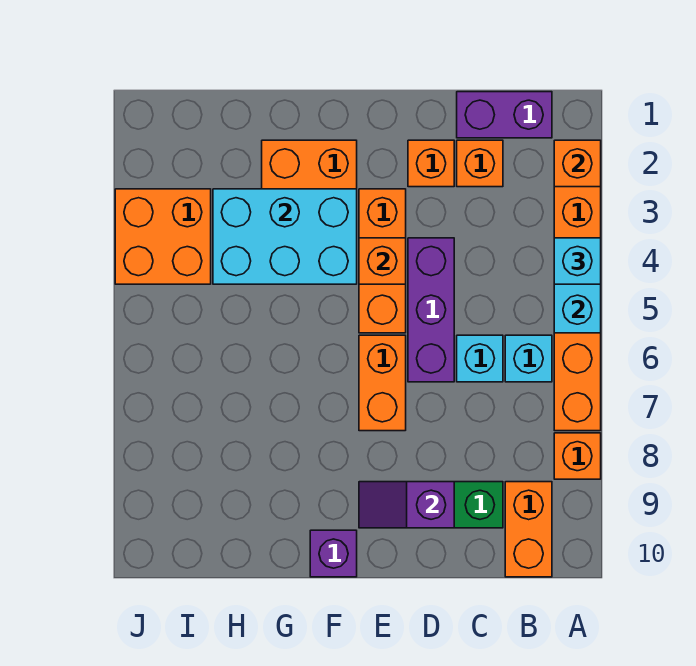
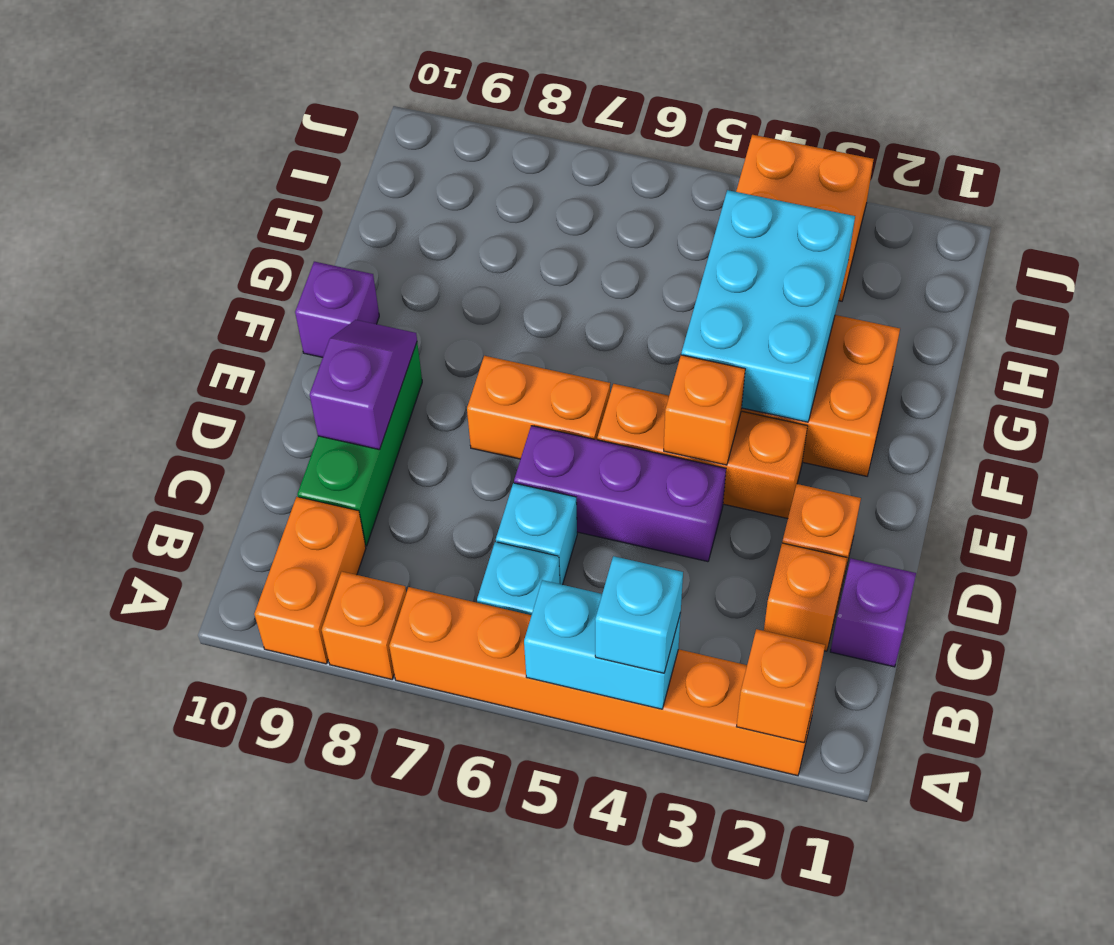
purple brick B1:C1 level 1 -> purple brick C1 level 1
orange brick B9:B10 level 1 -> orange brick A9:B9 level 1

